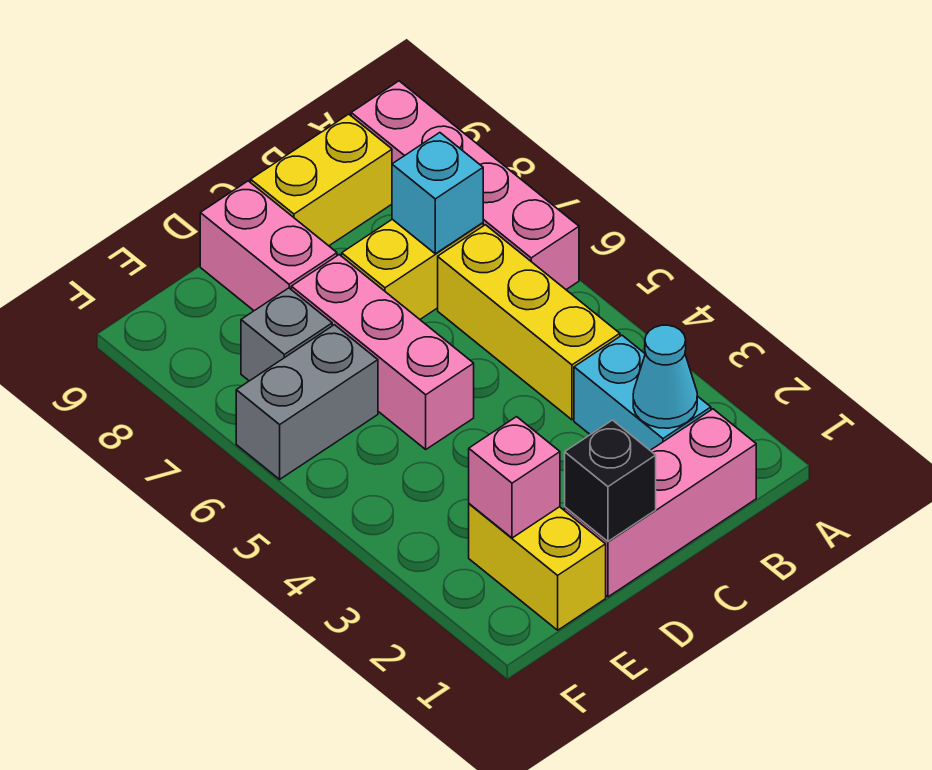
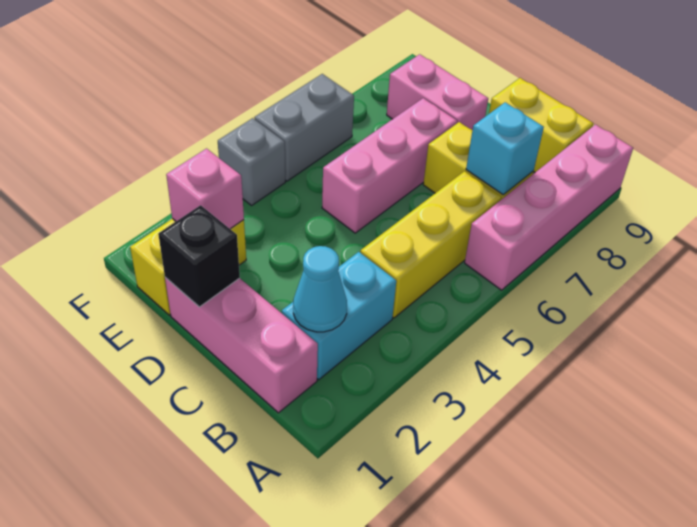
pink brick D8:D9 level 1 -> pink brick D8:E8 level 1
grey brick E6:F6 level 1 -> grey brick F5:F6 level 1
grey brick E7 level 1 -> grey brick F4 level 1

